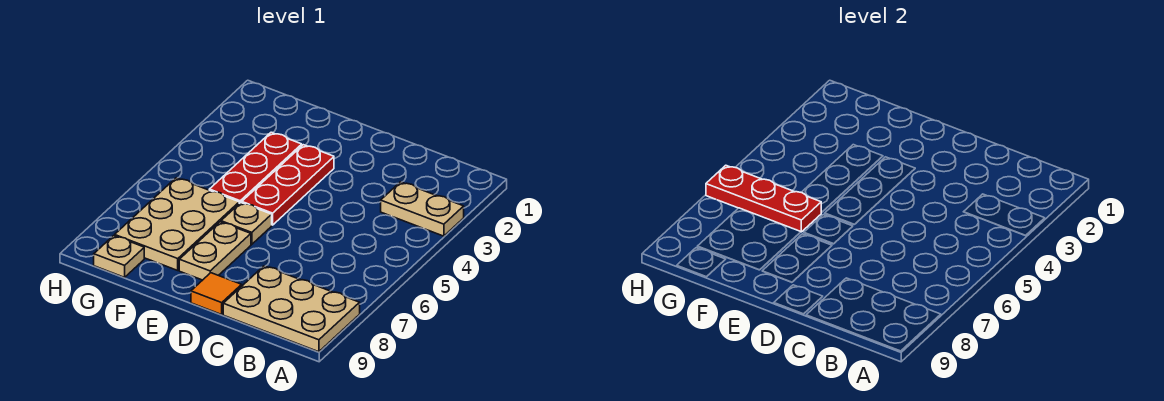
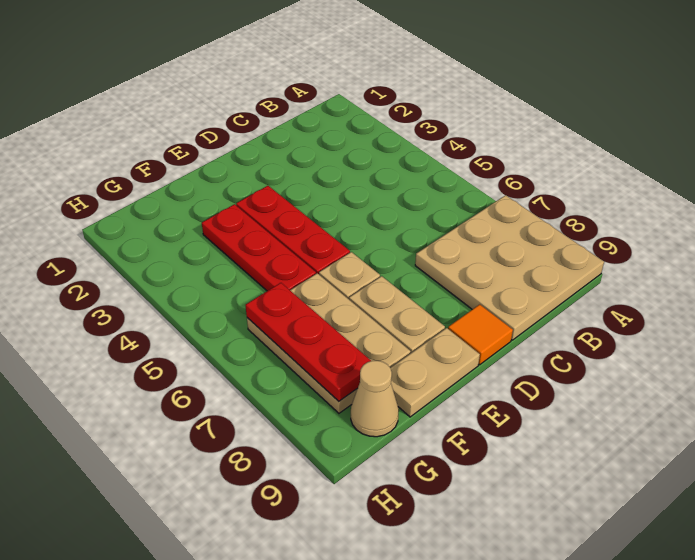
tan plate A3:B3 level 1 -> tan plate E9:F9 level 1
tan plate A8:C9 level 1 -> tan plate A7:C9 level 1
red plate F6:H6 level 2 -> red plate G6:G8 level 2
tan plate G9 level 1 -> tan cone G9 level 1

